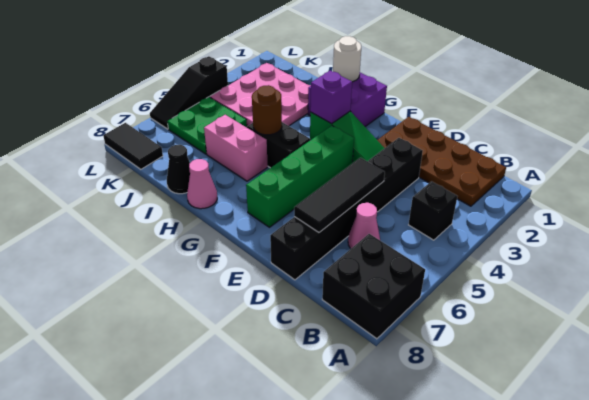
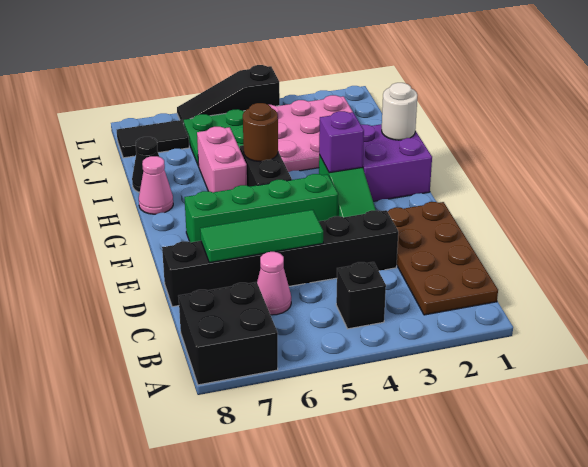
black tile D5:D7 level 2 -> green tile D5:D7 level 2
black tile K8:L8 level 1 -> black tile K7:K8 level 1

